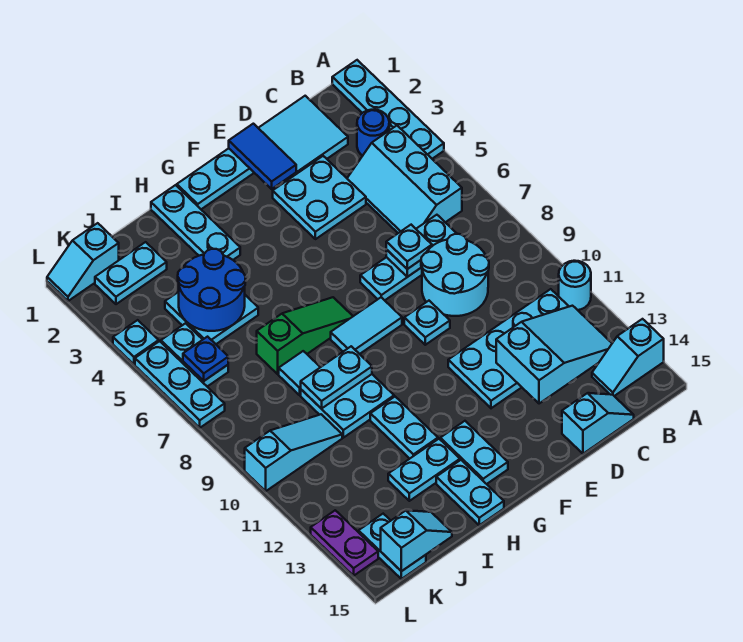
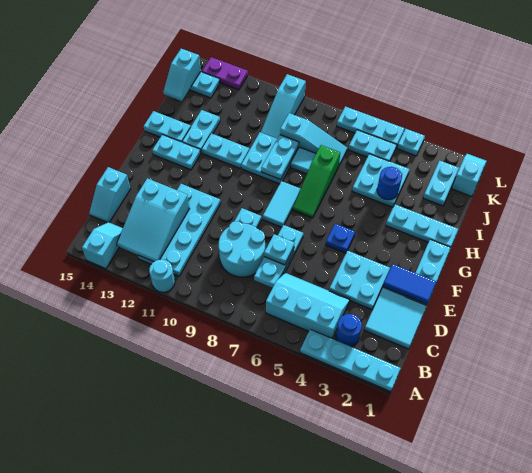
blue round brick I4:J5 level 2 -> blue round brick I4 level 2
none -> cyan slope J7:J9 level 1 top 9
blue plate K6 level 2 -> blue plate F5 level 1

